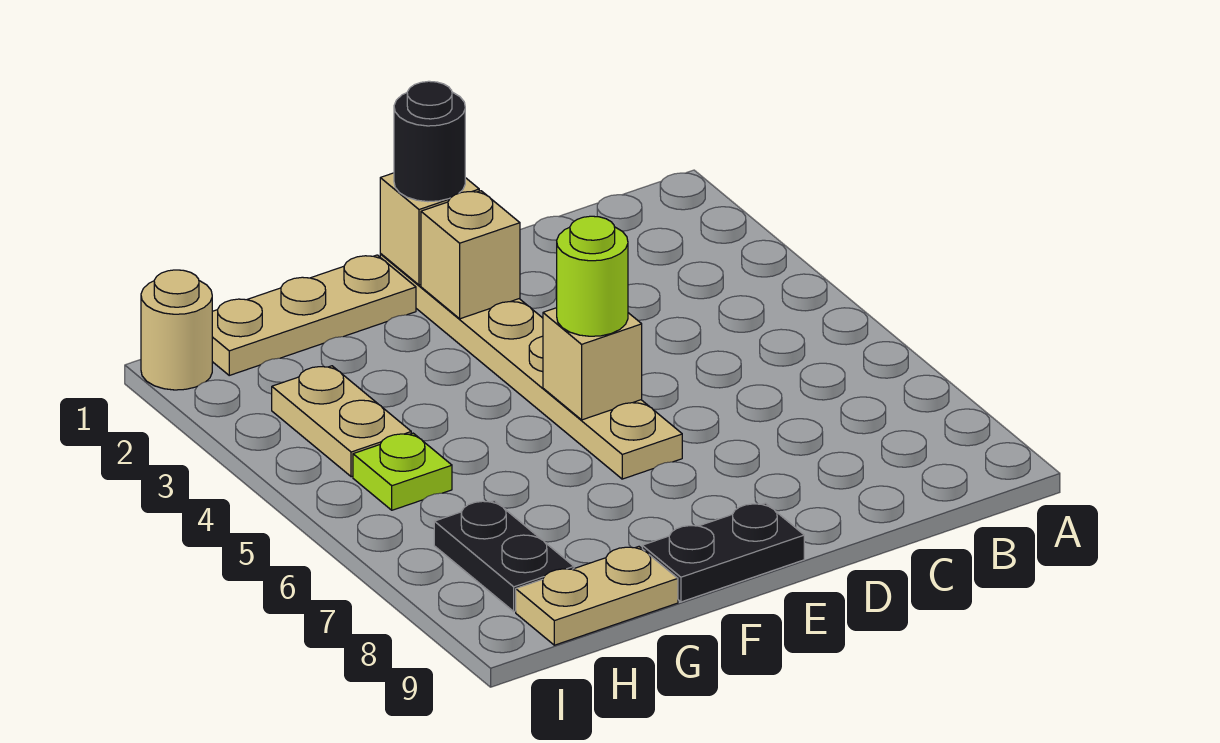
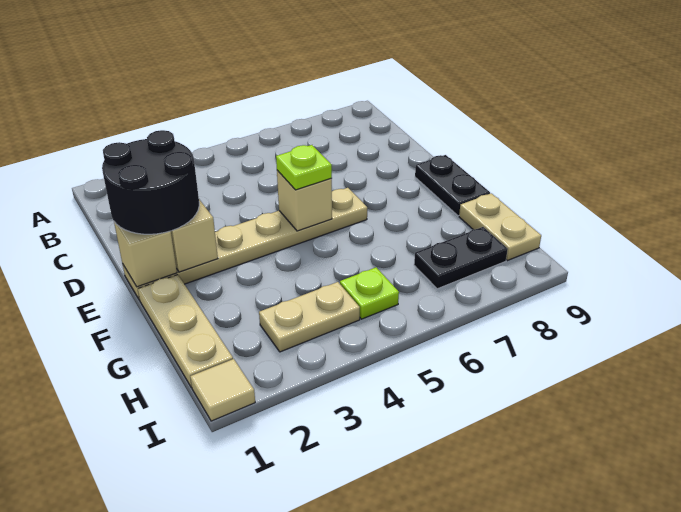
black round brick E1 level 3 -> black round brick D1:E2 level 3
lime round brick E5 level 3 -> lime plate E5 level 3
tan round brick I1 level 1 -> tan tile I1 level 1

